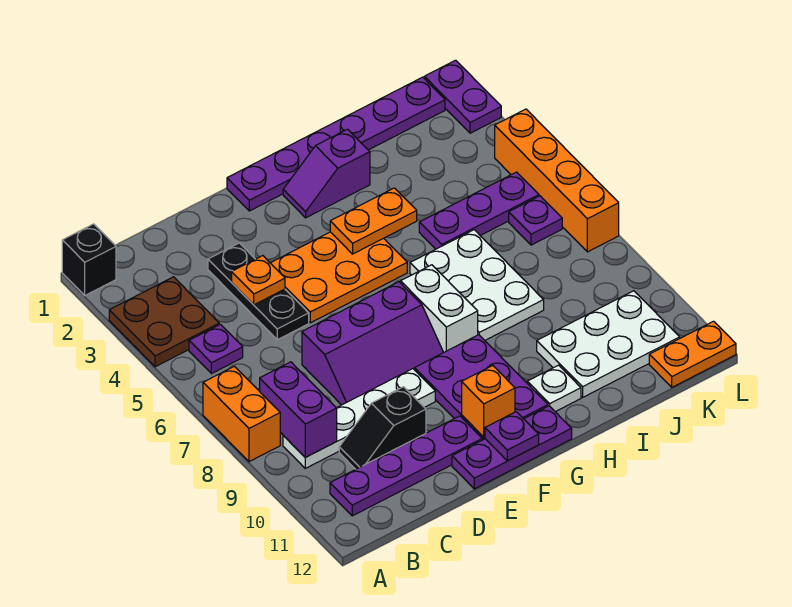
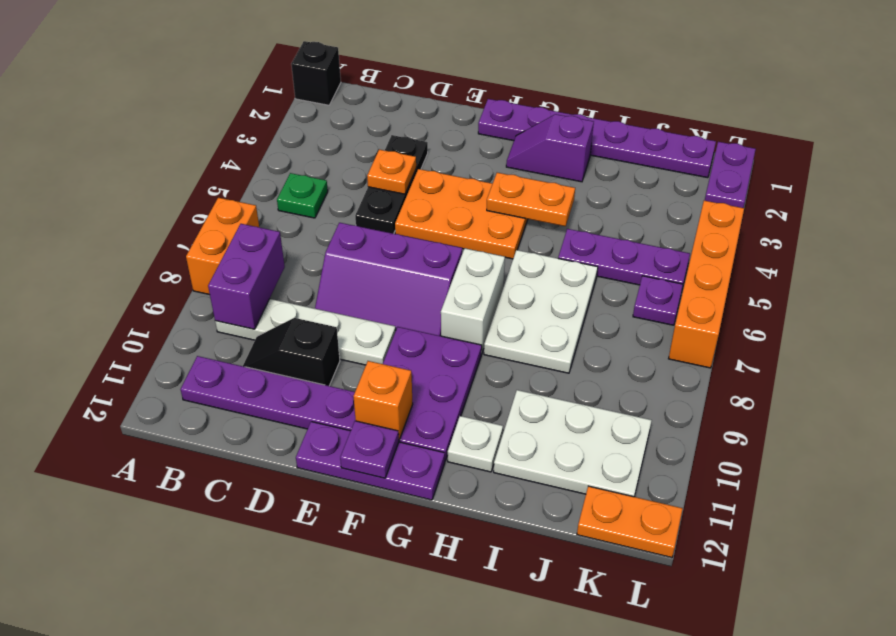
brown plate A3:B4 level 1 -> none
purple plate B5 level 1 -> green plate B5 level 1

